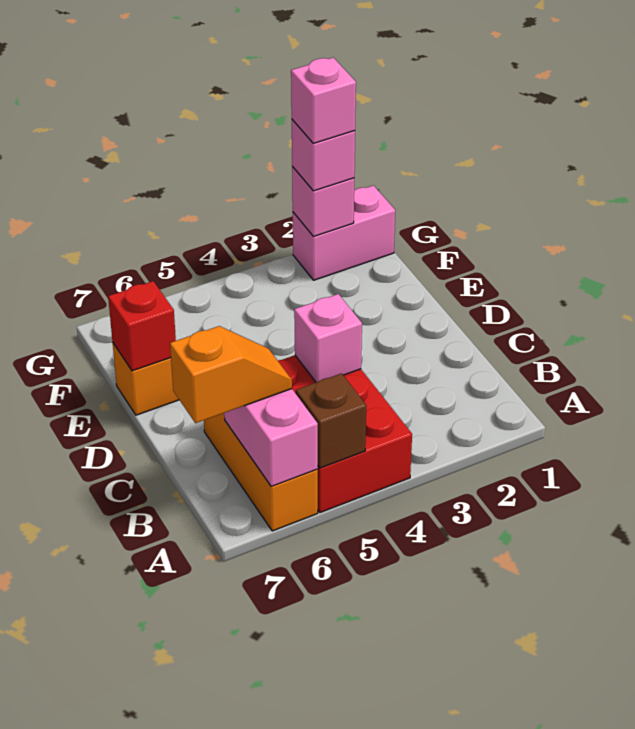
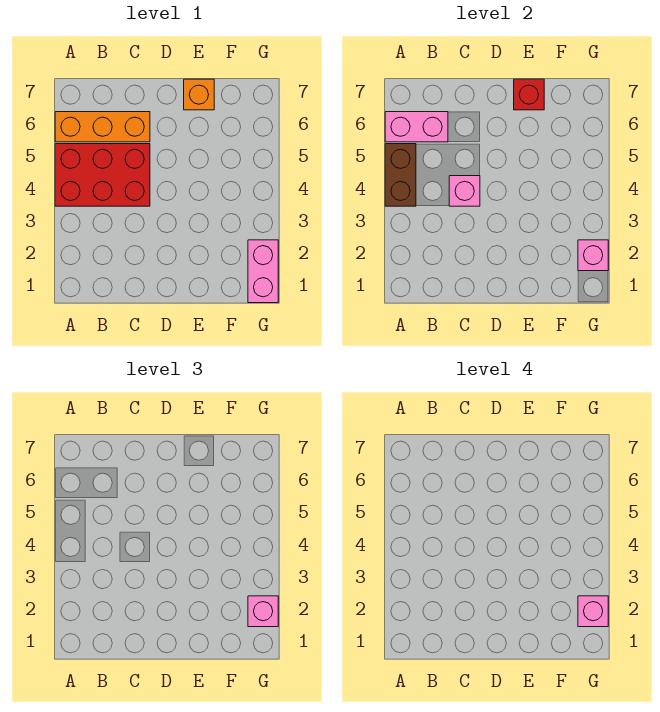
brown brick A5 level 2 -> brown brick A4:A5 level 2
orange slope B6:B7 level 3 top 7 -> none

